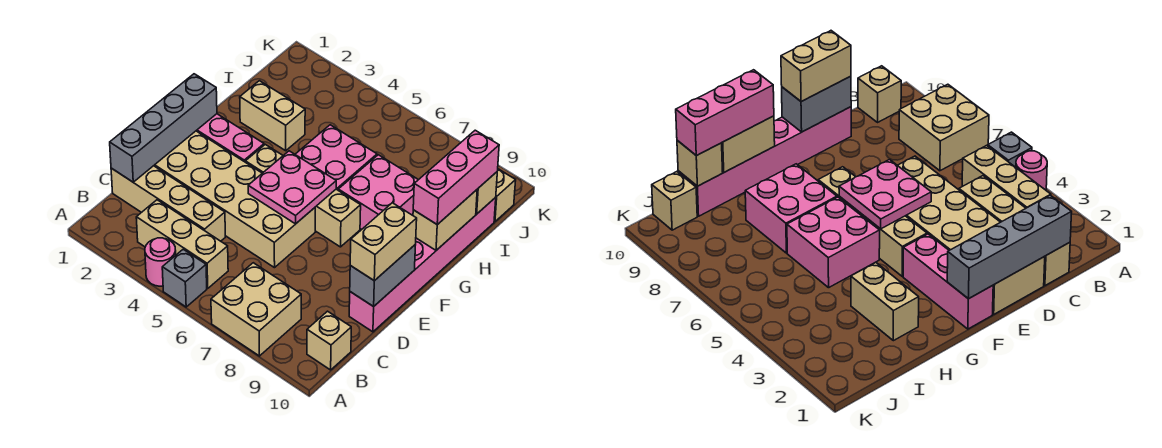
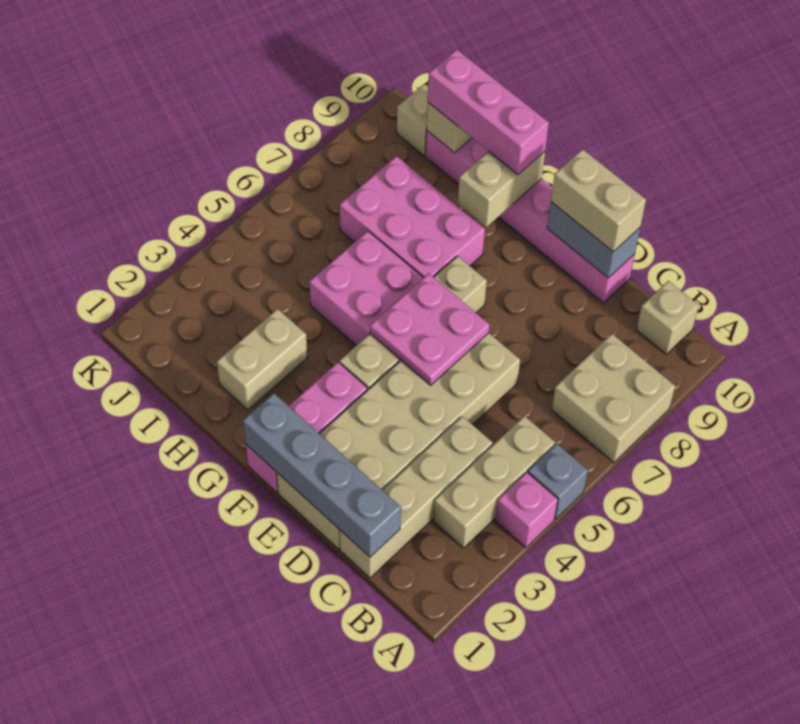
pink round brick A4 level 1 -> pink brick A4 level 1
pink brick G7:H8 level 1 -> pink brick G7:I8 level 1
tan brick G10:H10 level 2 -> tan brick G9:G10 level 2

